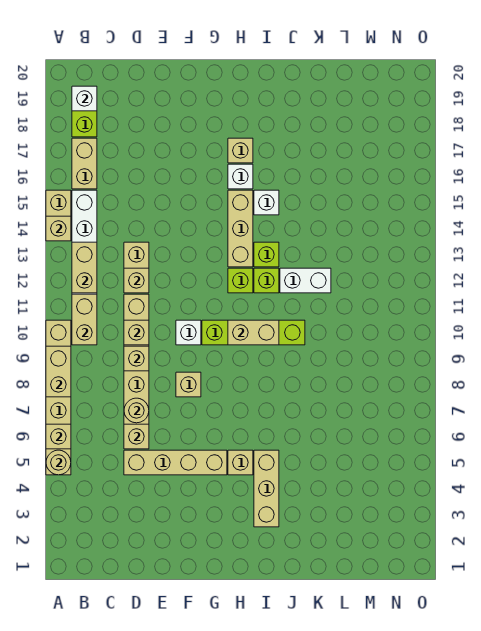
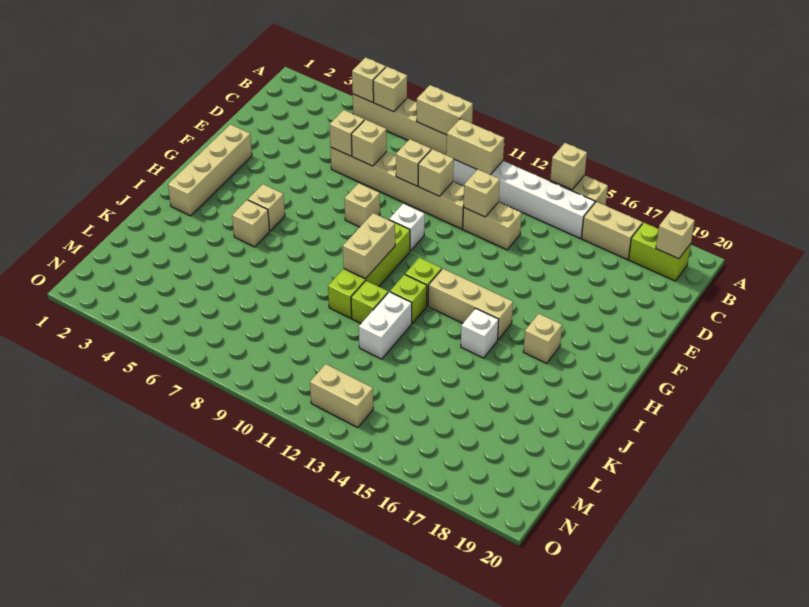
tan round brick A5 level 2 -> tan brick A5 level 2
tan brick B12:B13 level 2 -> tan brick N12:N13 level 1
white brick B19 level 2 -> tan brick B19 level 2
tan brick D5:G5 level 1 -> tan brick F2:I2 level 1
tan round brick D7 level 2 -> tan brick D7 level 2
white brick H16 level 1 -> none
tan brick I3:I5 level 1 -> tan brick I5 level 1
lime brick I13 level 1 -> lime brick J11 level 1

